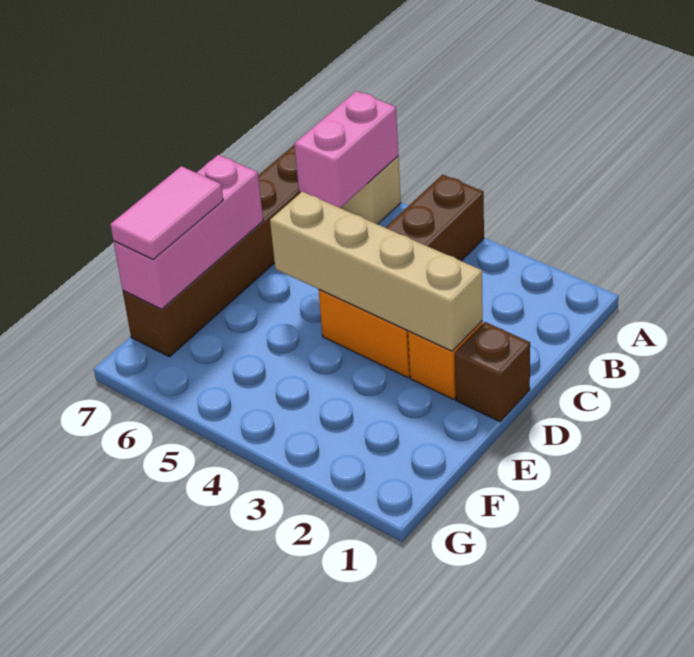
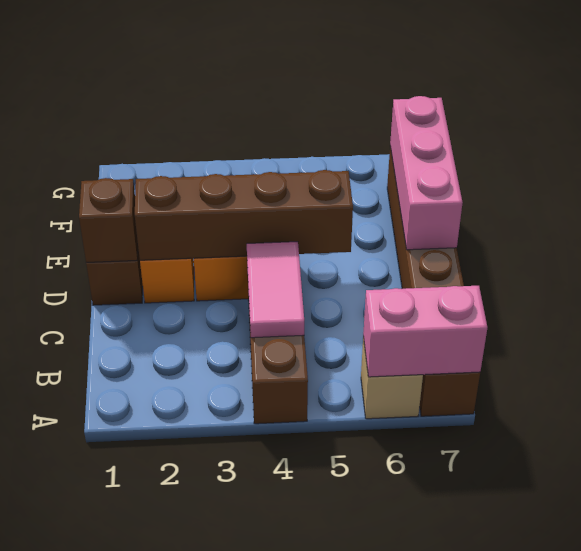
pink brick A6:B6 level 2 -> pink brick A6:A7 level 2
none -> brown brick D1 level 2
tan brick D2:D5 level 2 -> brown brick D2:D5 level 2
pink tile E7:F7 level 3 -> pink tile B4:C4 level 2

